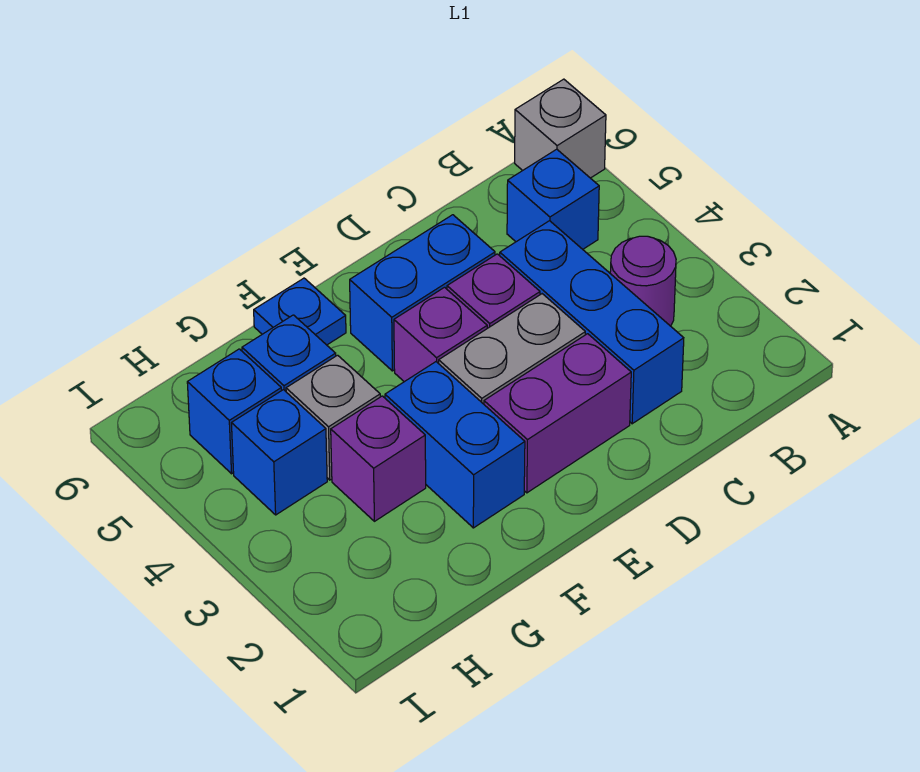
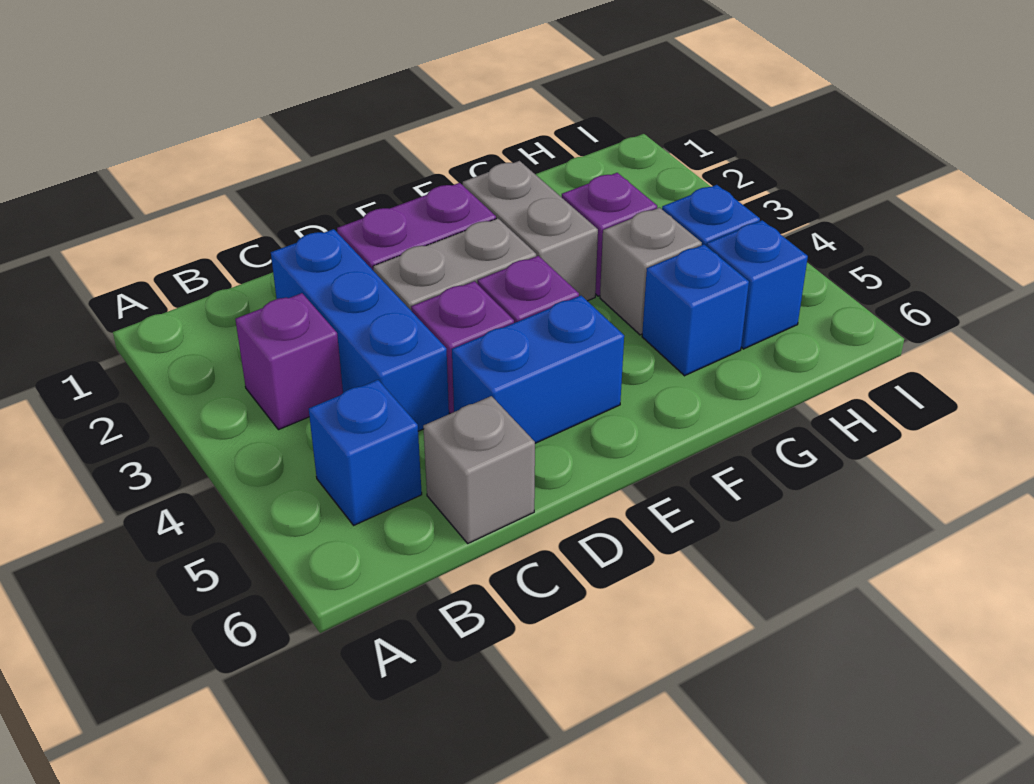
grey brick A6 level 1 -> grey brick C6 level 1
purple round brick B3 level 1 -> purple brick B3 level 1
blue brick F2:F3 level 1 -> grey brick F2:F3 level 1
blue plate F6 level 1 -> none

